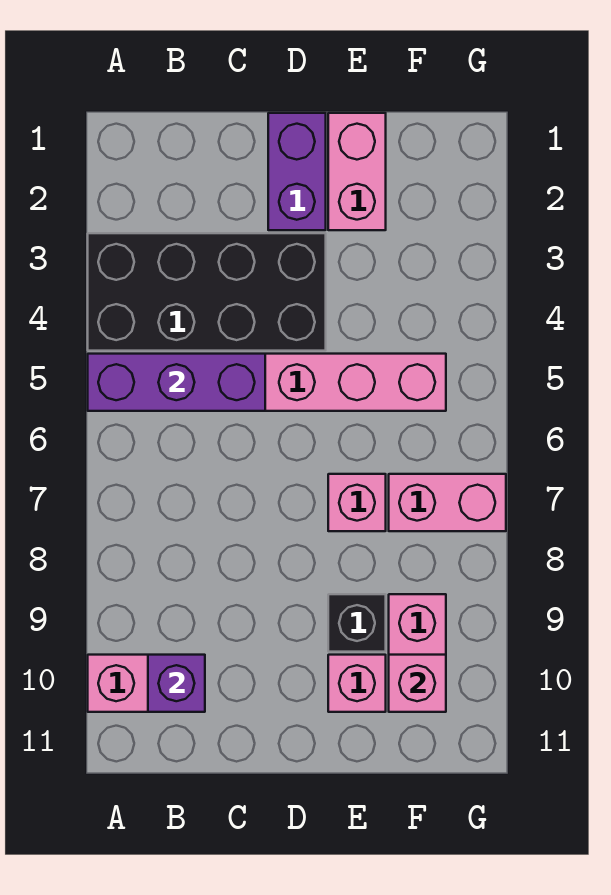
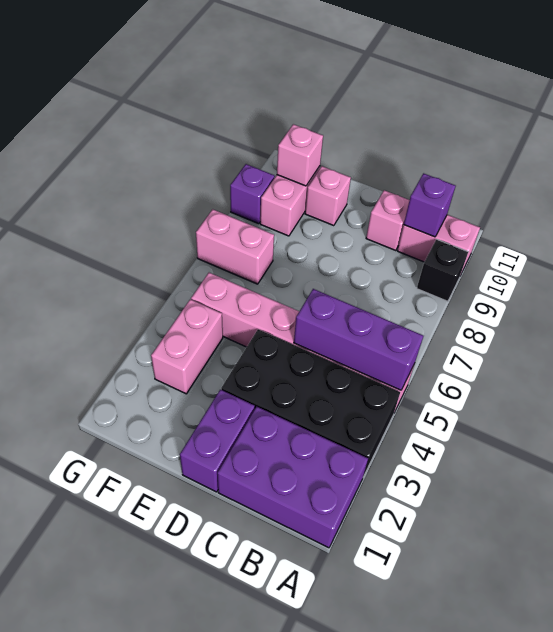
none -> purple brick A1:C2 level 1
pink brick E1:E2 level 1 -> pink brick F3:F4 level 1
pink brick E7 level 1 -> pink brick C10 level 1
black brick E9 level 1 -> black brick A9 level 1
none -> purple brick G9 level 1

